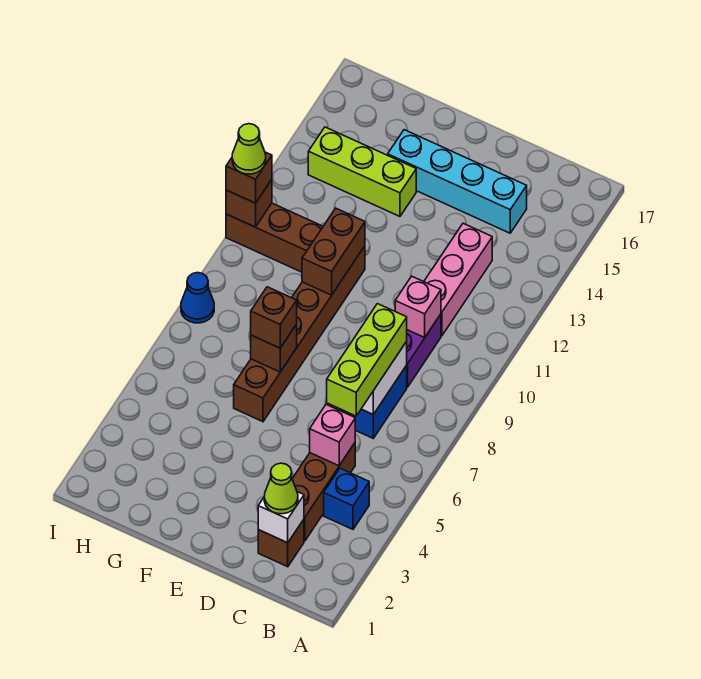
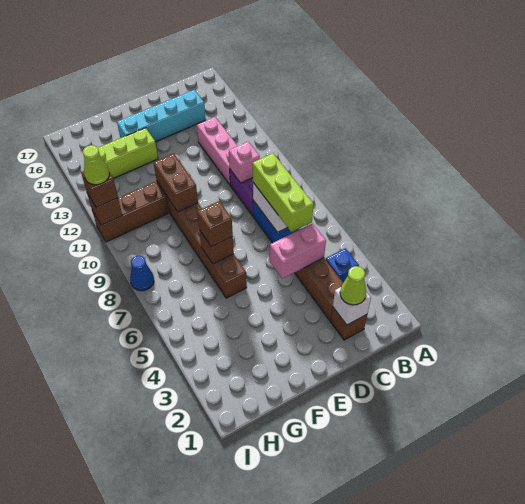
pink brick C5 level 2 -> pink brick C5:D5 level 2

